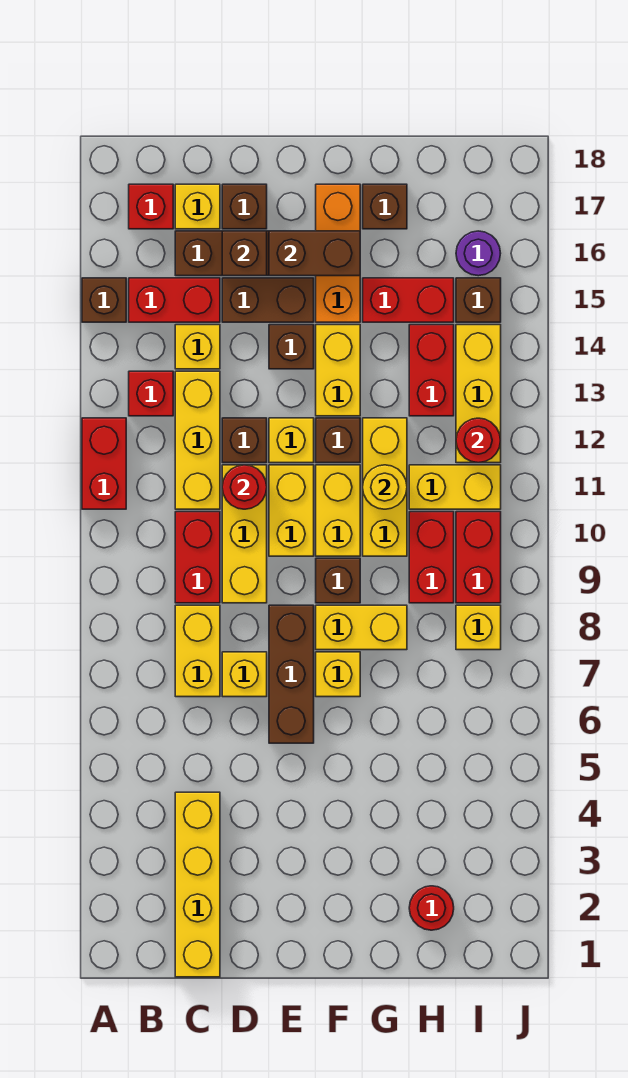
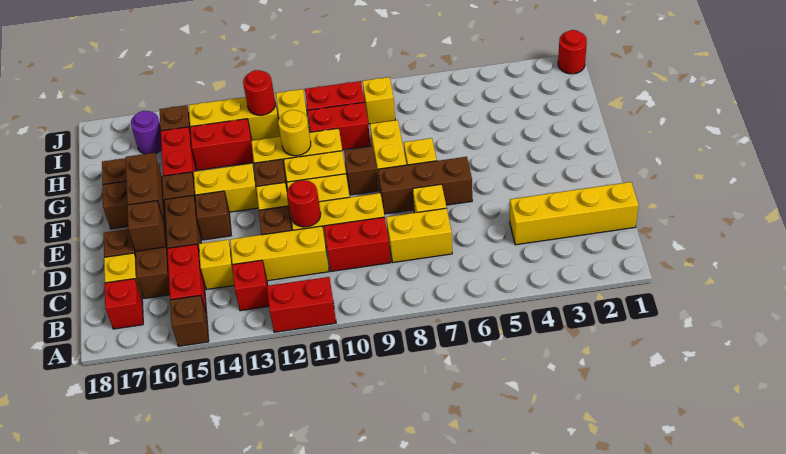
orange brick F15:F17 level 1 -> brown brick F15:F17 level 1
red round brick H2 level 1 -> red round brick J1 level 1

